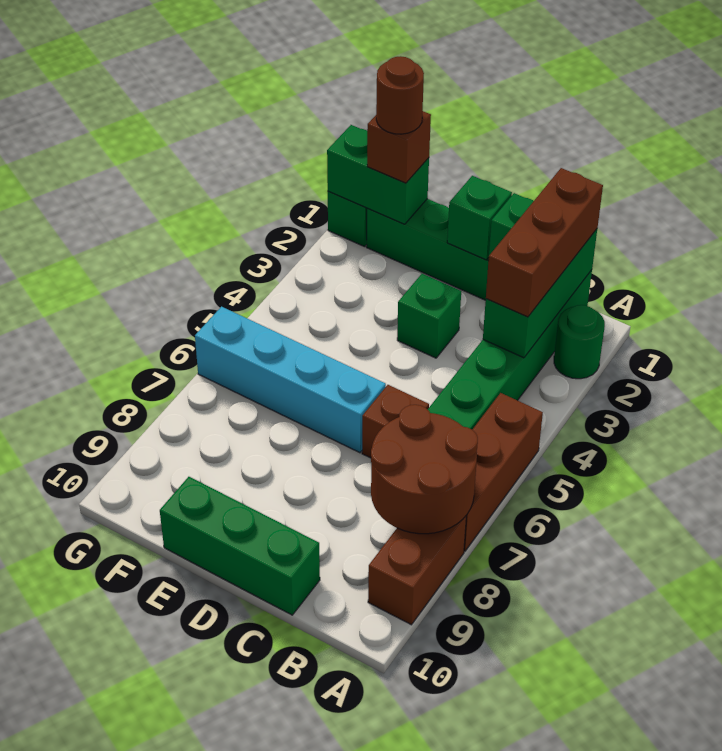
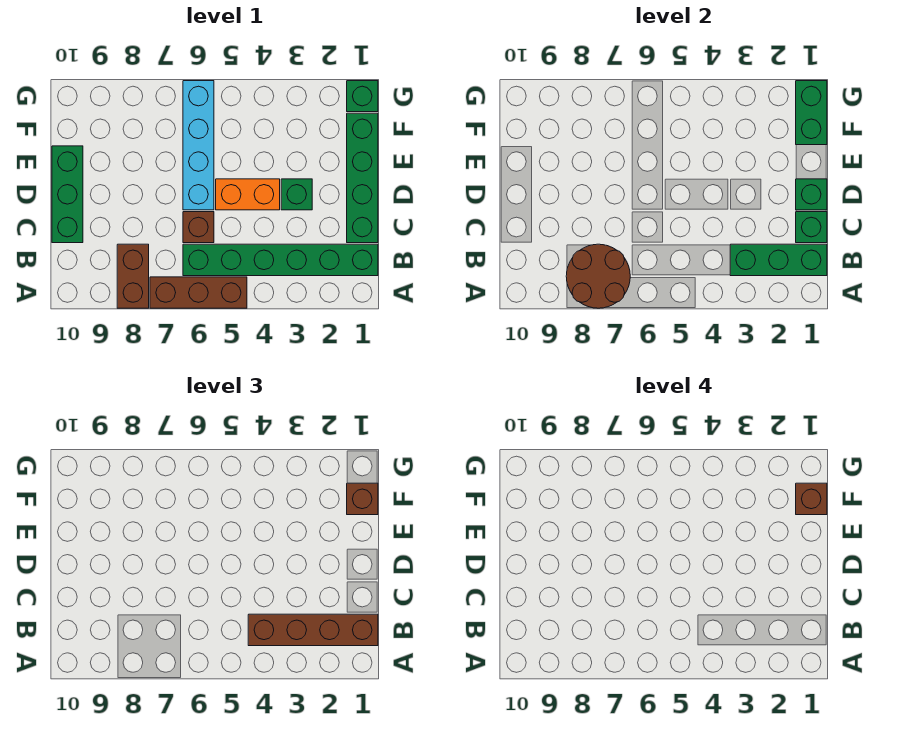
green round brick A2 level 1 -> none
brown brick A8:A9 level 1 -> brown brick A8:B8 level 1
brown brick B1:B3 level 3 -> brown brick B1:B4 level 3
none -> orange brick D4:D5 level 1
brown round brick F1 level 4 -> brown brick F1 level 4

